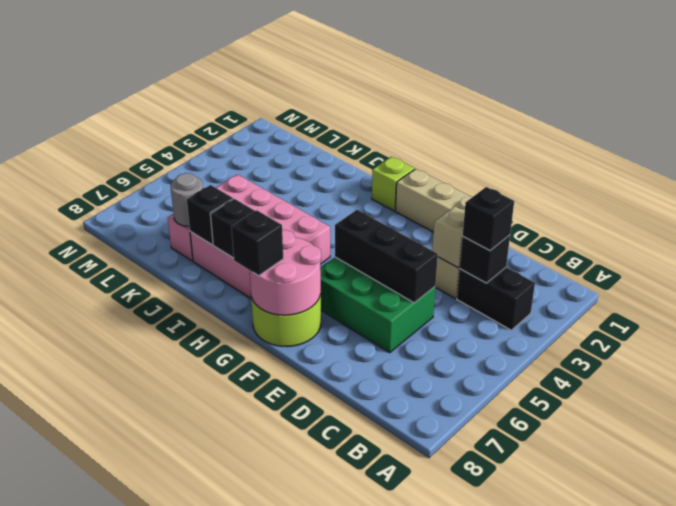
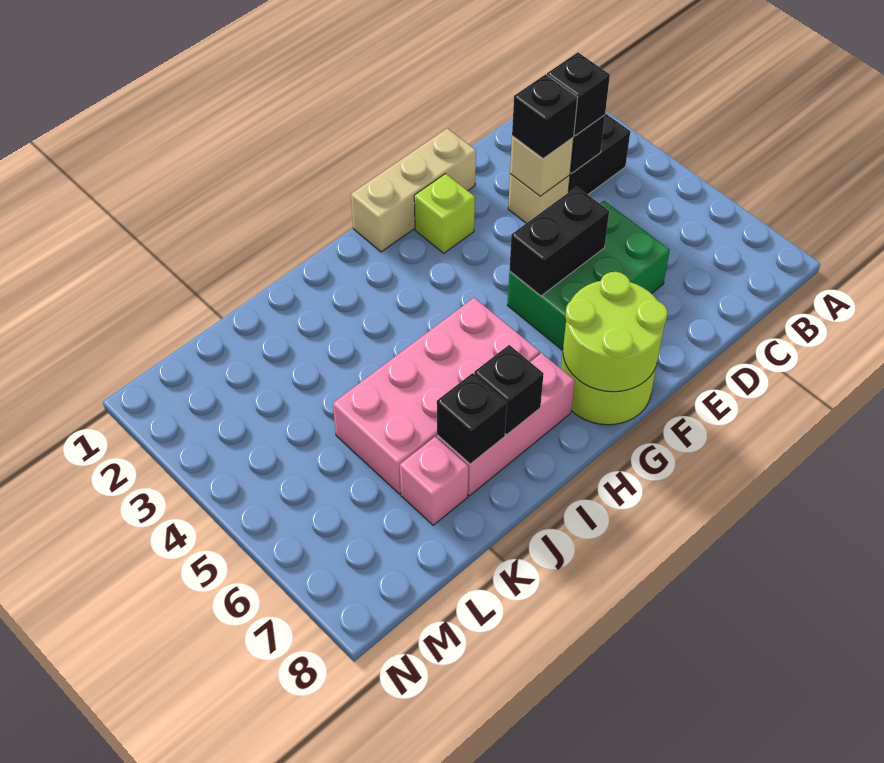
black brick D5:F5 level 2 -> black brick E5:F5 level 2
pink round brick F7:G8 level 2 -> lime round brick F7:G8 level 2
black brick G8 level 3 -> black brick D3 level 3
lime brick H1 level 1 -> lime brick F2 level 1
grey round brick K7 level 2 -> none

